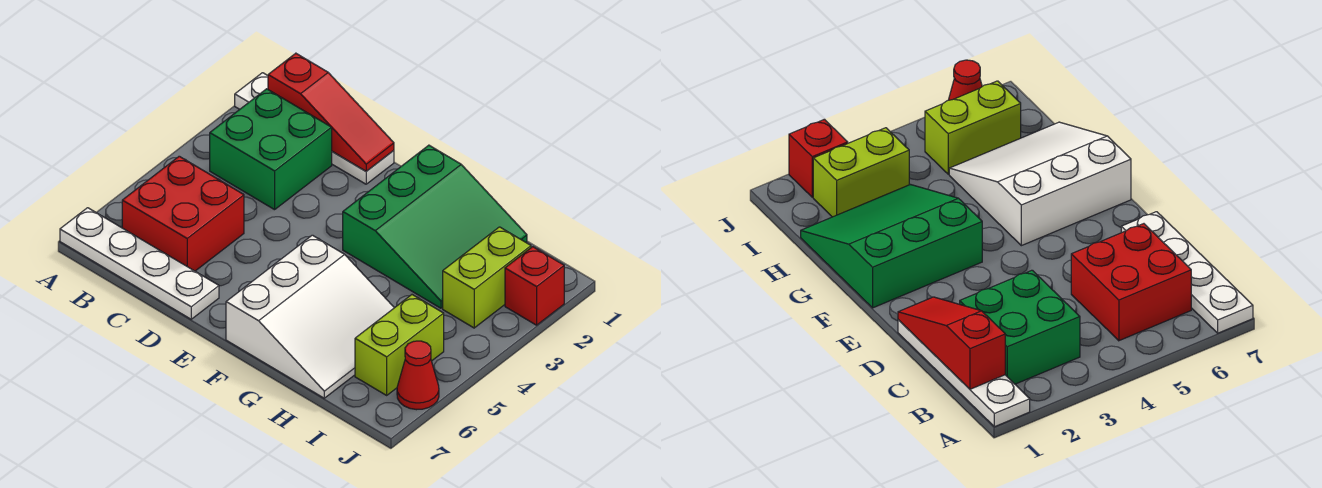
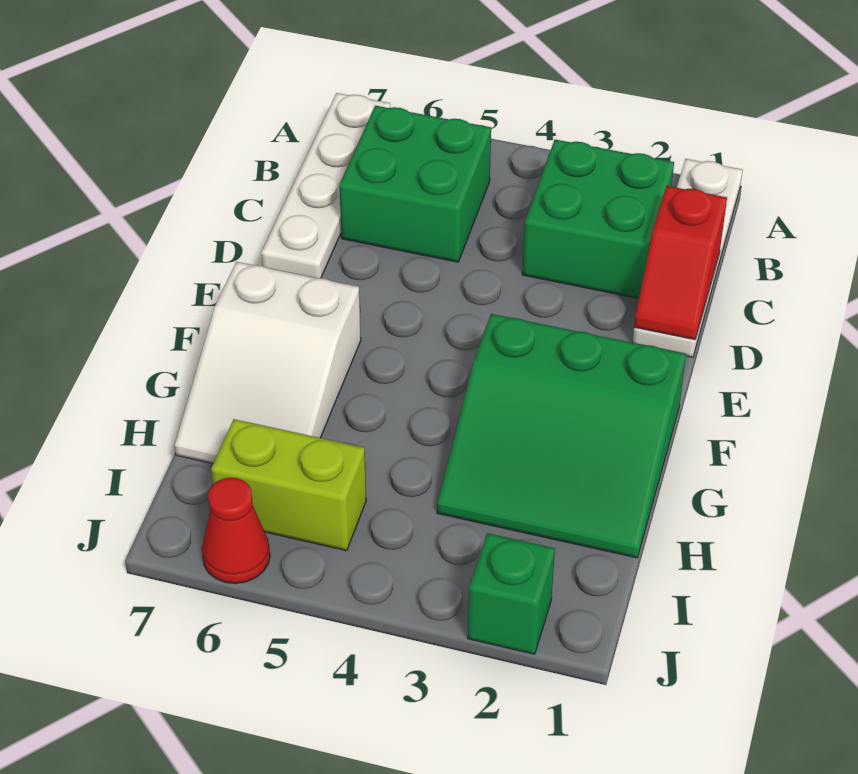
red slope B1:D1 level 2 top B -> red slope C1:D1 level 2 top C
red brick B5:C6 level 1 -> green brick B5:C6 level 1
white slope F5:H7 level 1 top F -> white slope F6:H7 level 1 top F
lime brick I2:I3 level 1 -> none
red brick J2 level 1 -> green brick J2 level 1

